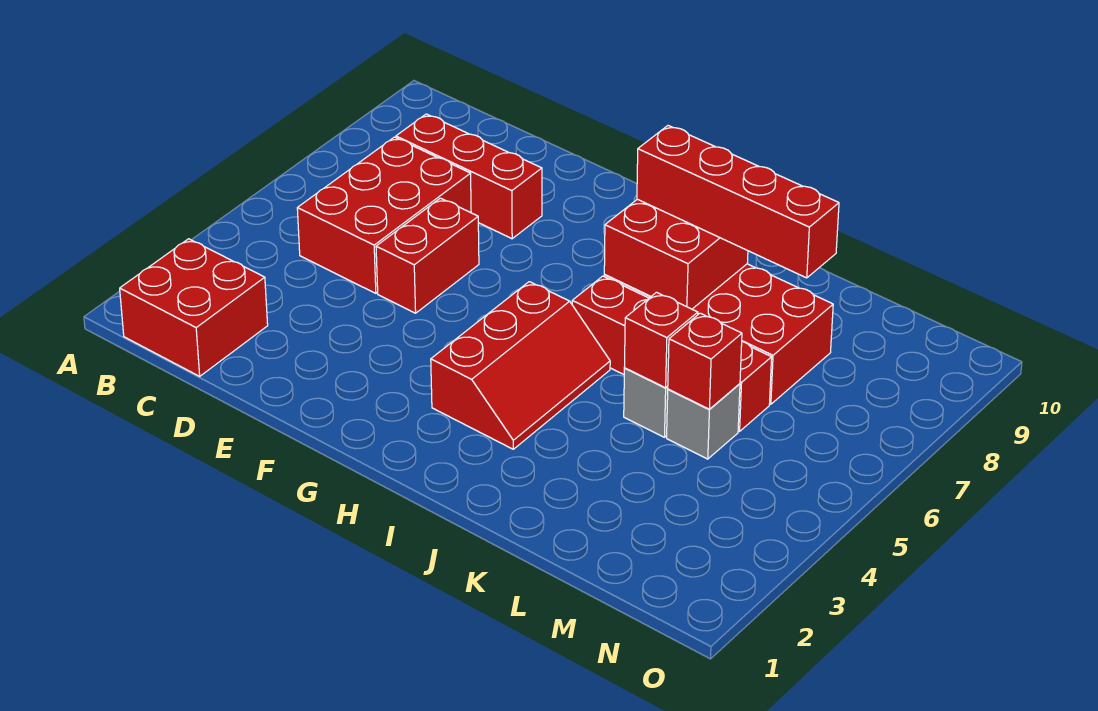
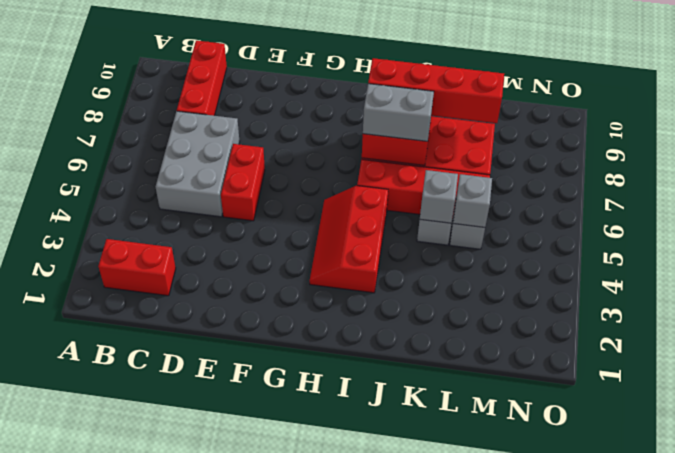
red brick B1:C2 level 1 -> red brick B2:C2 level 1
red brick C5:D7 level 1 -> grey brick C5:D7 level 1
red brick C8:E8 level 1 -> red brick C8:C10 level 1
red slope H3:I5 level 1 top H -> red slope H3:I5 level 1 top I
none -> grey brick I7:J7 level 3
red brick K5 level 2 -> grey brick K5 level 2
red brick L5 level 2 -> grey brick L5 level 2

